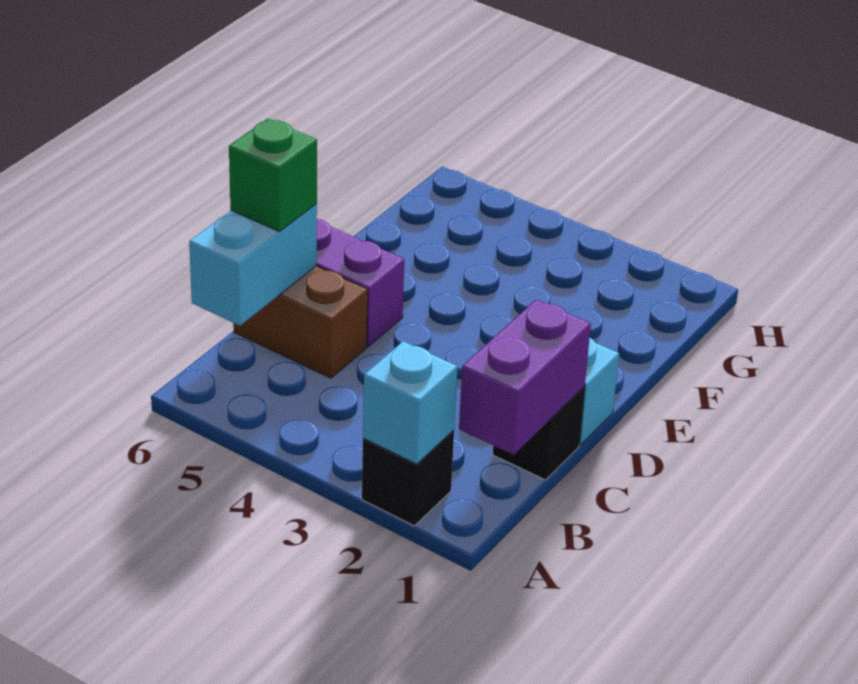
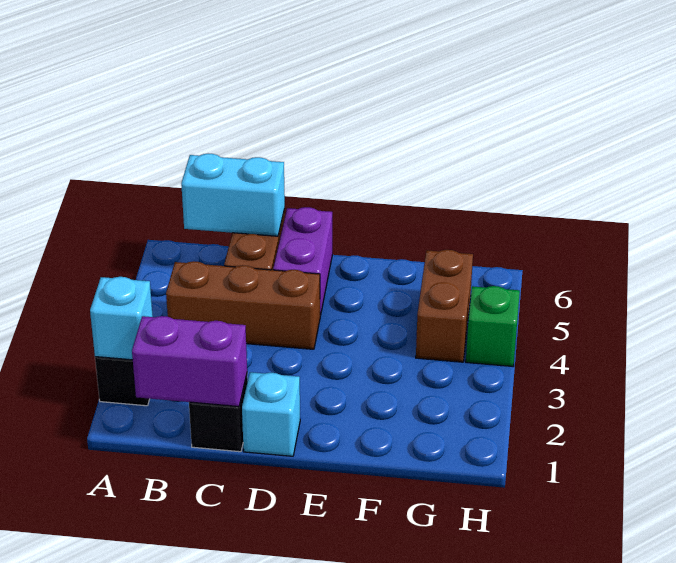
none -> brown brick B4:D4 level 1
green brick C6 level 3 -> green brick H4 level 1
none -> brown brick G4:G5 level 1

